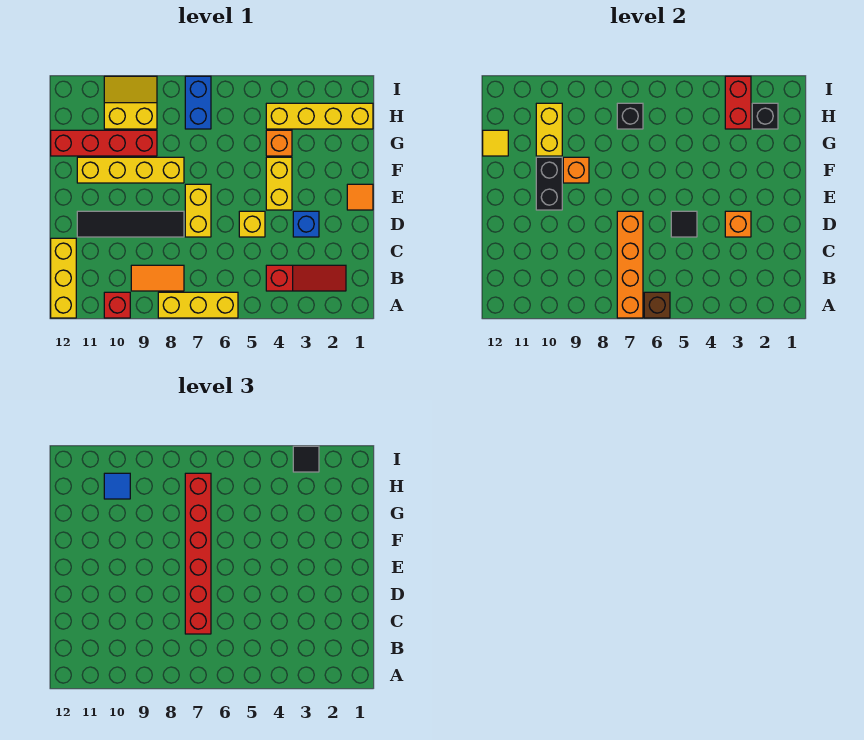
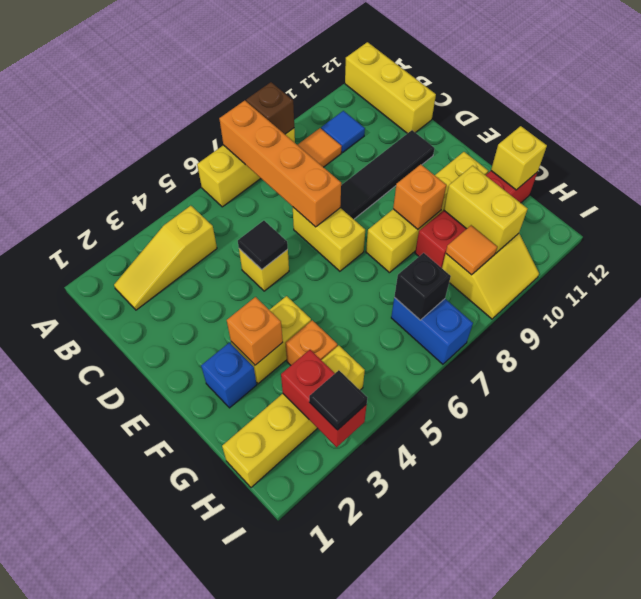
brown brick A6 level 2 -> brown brick A8 level 2
red brick A10 level 1 -> none
red slope B2:B4 level 1 top 4 -> yellow slope B2:B4 level 1 top 4
red brick C7:H7 level 3 -> none
blue brick D3 level 1 -> blue brick F2 level 1
orange brick D3 level 2 -> orange brick F3 level 2
orange tile E1 level 1 -> orange tile H9 level 2
yellow brick E4:F4 level 1 -> yellow brick F3:F4 level 1
black brick E10:F10 level 2 -> none
yellow tile G12 level 2 -> yellow brick G12 level 2
black brick H2 level 2 -> none
blue tile H10 level 3 -> blue tile B10 level 1

